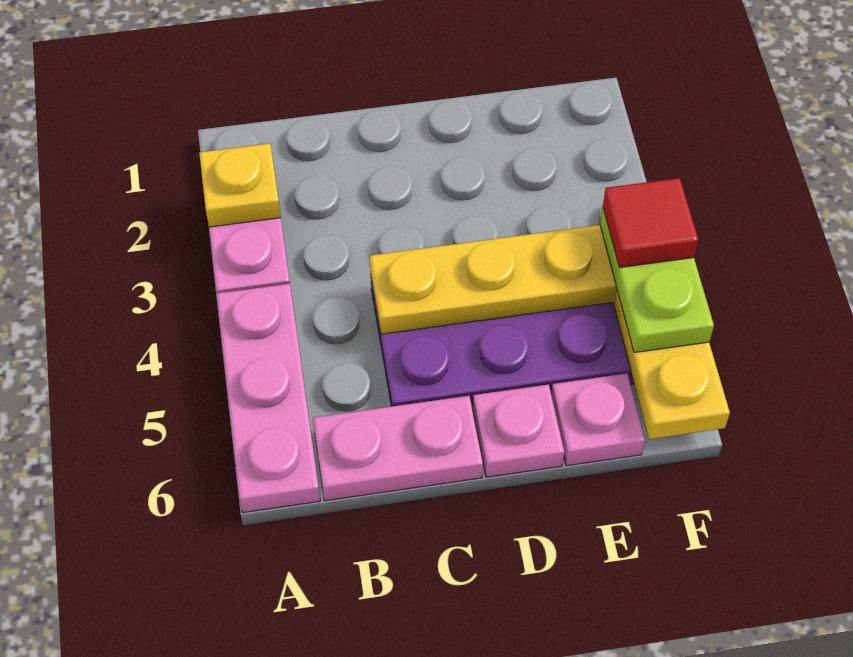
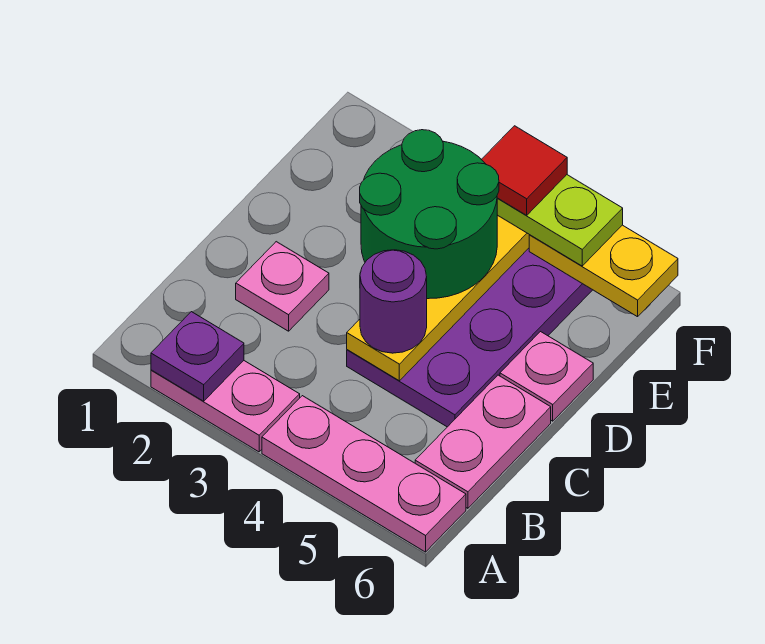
yellow plate A2 level 2 -> purple plate A2 level 2
none -> purple round brick C4 level 3
none -> green round brick D3:E4 level 3
pink plate E6 level 1 -> pink plate C2 level 1

